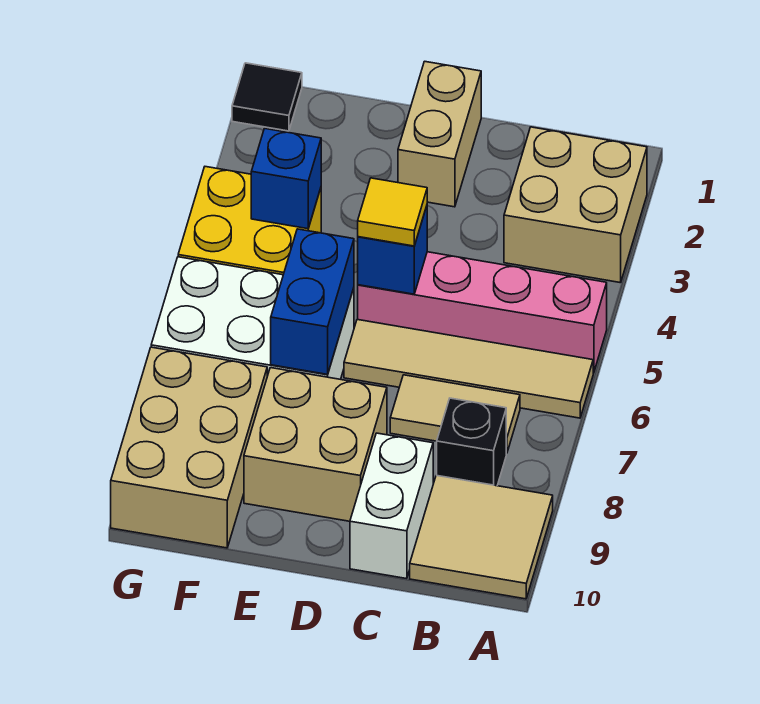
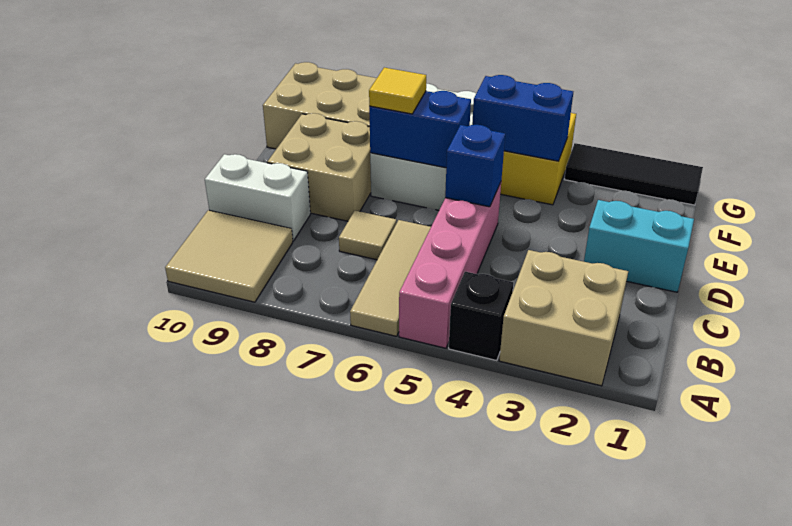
tan tile A6:D6 level 1 -> tan tile A6:C6 level 1
tan tile B7:C7 level 1 -> tan tile C7 level 1
black brick B8 level 1 -> black brick A4 level 1
tan brick D1:D2 level 1 -> cyan brick D1:D2 level 1
yellow tile D5 level 3 -> yellow tile E7 level 3
blue brick F4 level 2 -> blue brick F4:F5 level 2
black tile G1 level 1 -> black tile G1:G3 level 1

